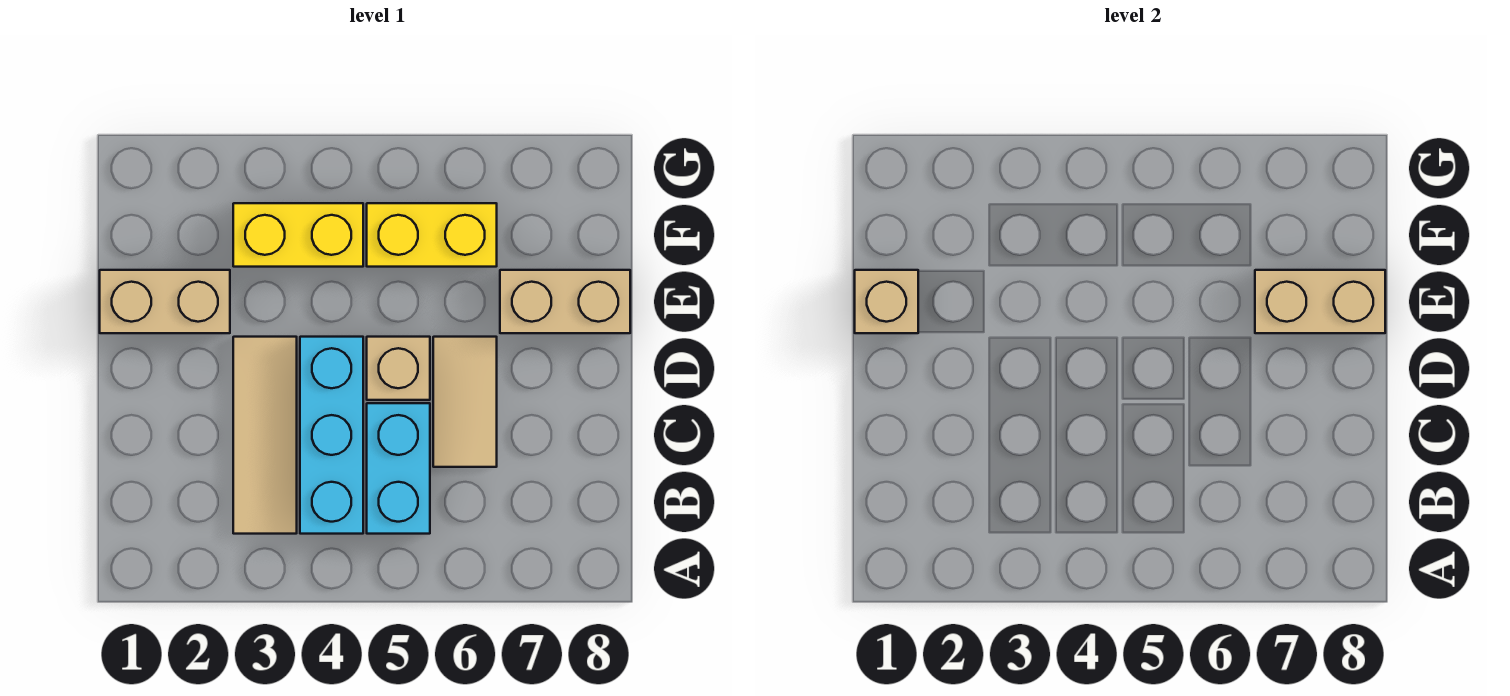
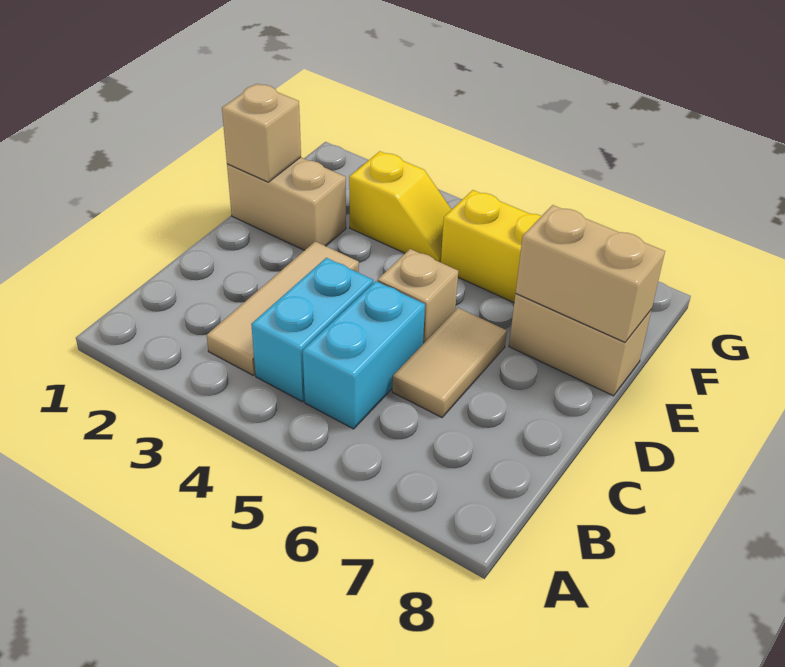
cyan brick B4:D4 level 1 -> cyan brick B4:C4 level 1
yellow brick F3:F4 level 1 -> yellow slope F3:F4 level 1 top 3

